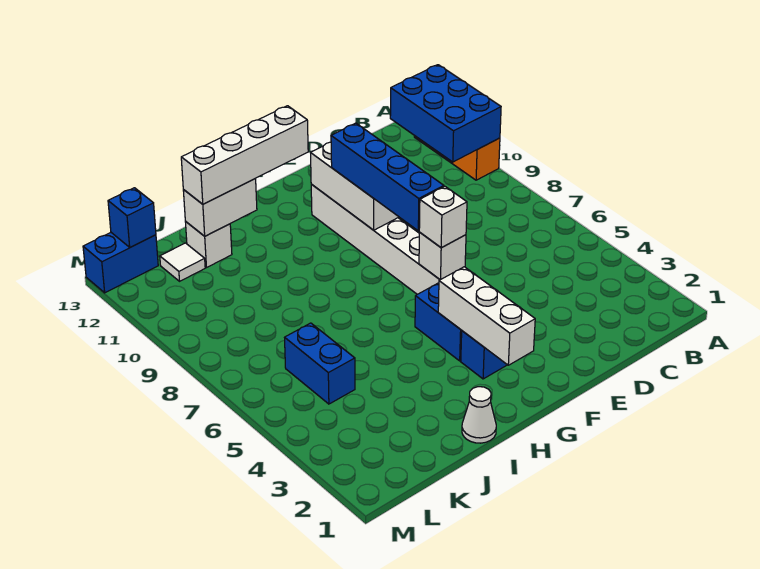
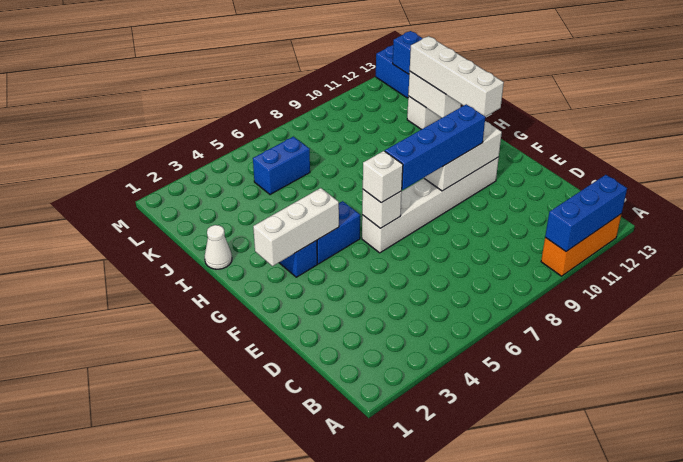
blue brick A10:B12 level 2 -> blue brick A10:A12 level 2
white tile K12 level 1 -> none

